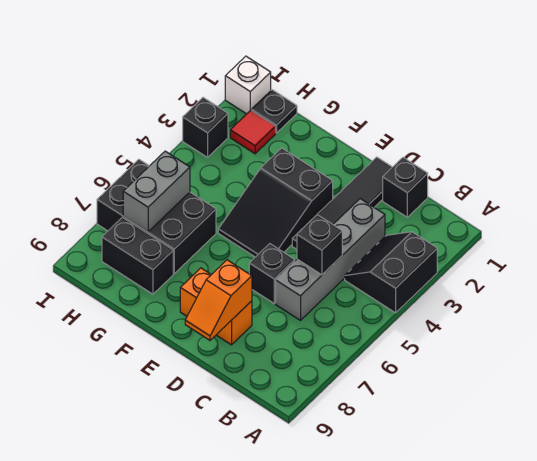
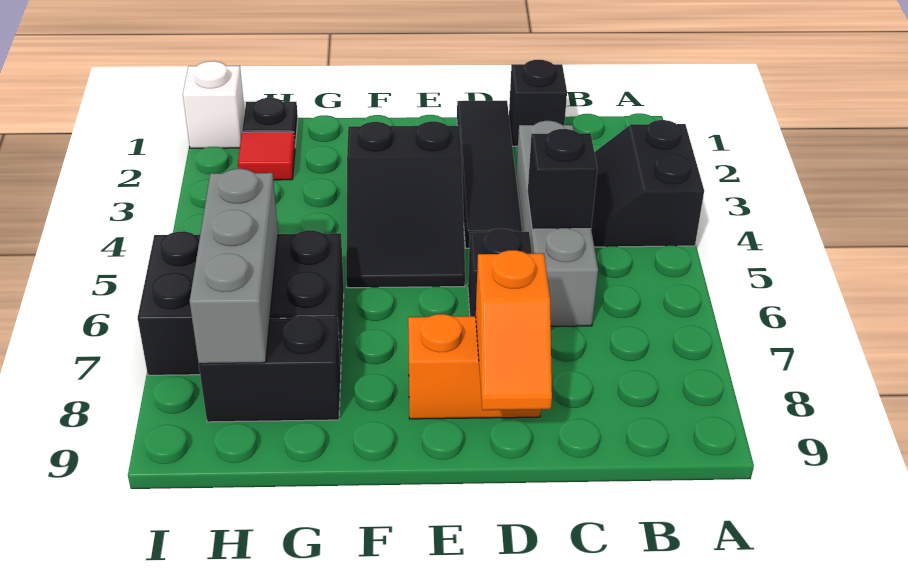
grey brick H6:H7 level 2 -> grey brick H6:H8 level 2
black brick I3 level 1 -> none

